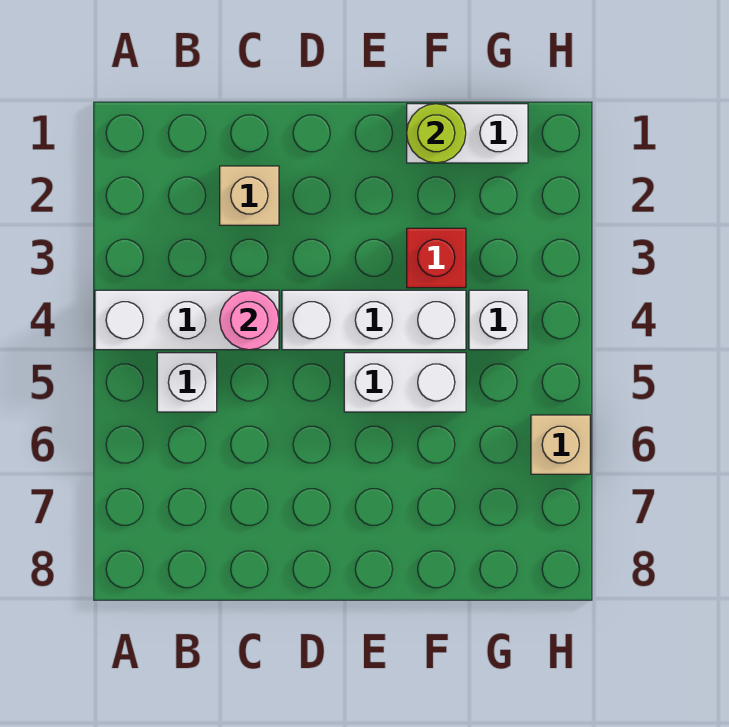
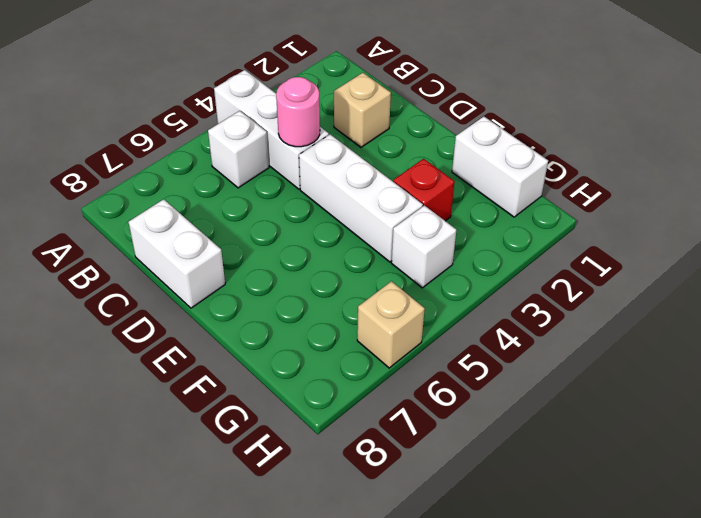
white brick E5:F5 level 1 -> white brick C8:D8 level 1
lime round brick F1 level 2 -> none

